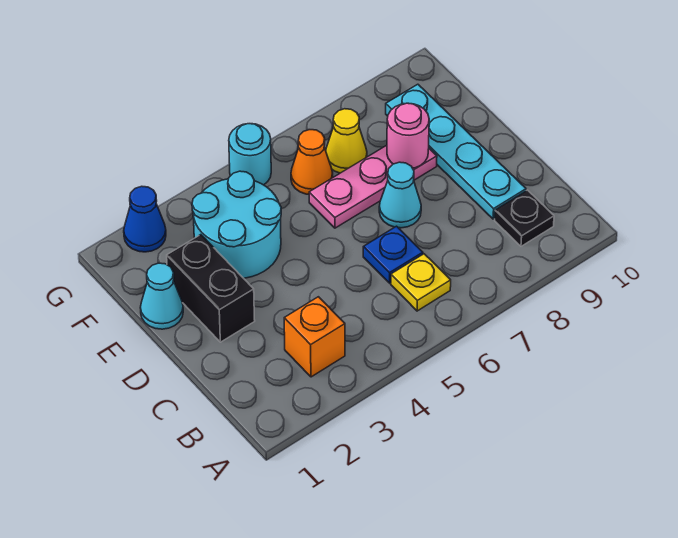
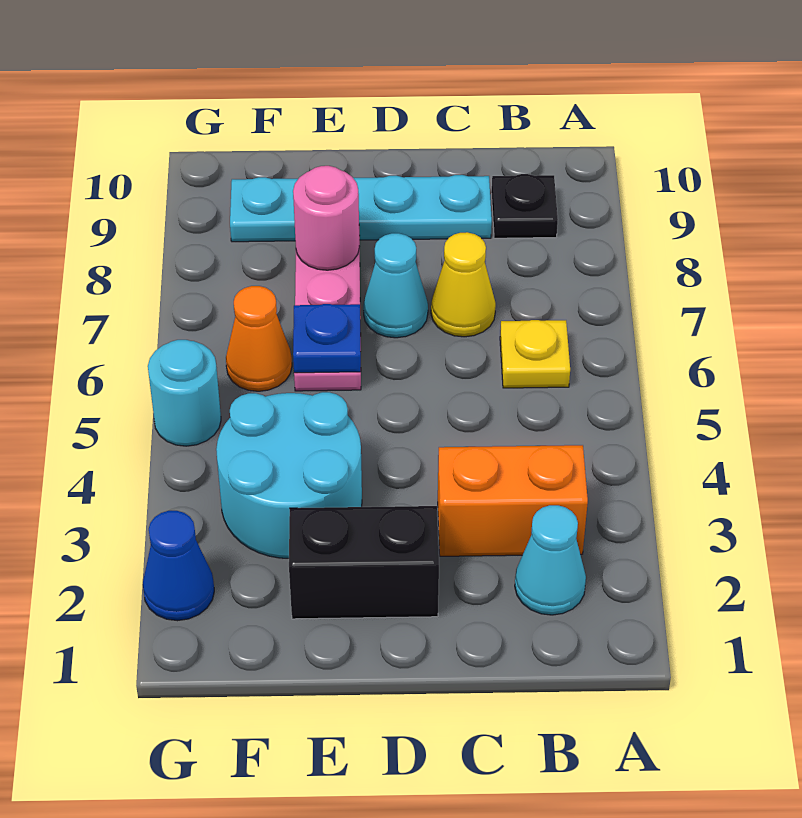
orange brick B3 level 1 -> orange brick B3:C3 level 1
blue plate C6 level 1 -> blue plate E6 level 2
cyan cone E1 level 1 -> cyan cone B2 level 1
yellow cone F7 level 1 -> yellow cone C7 level 1

